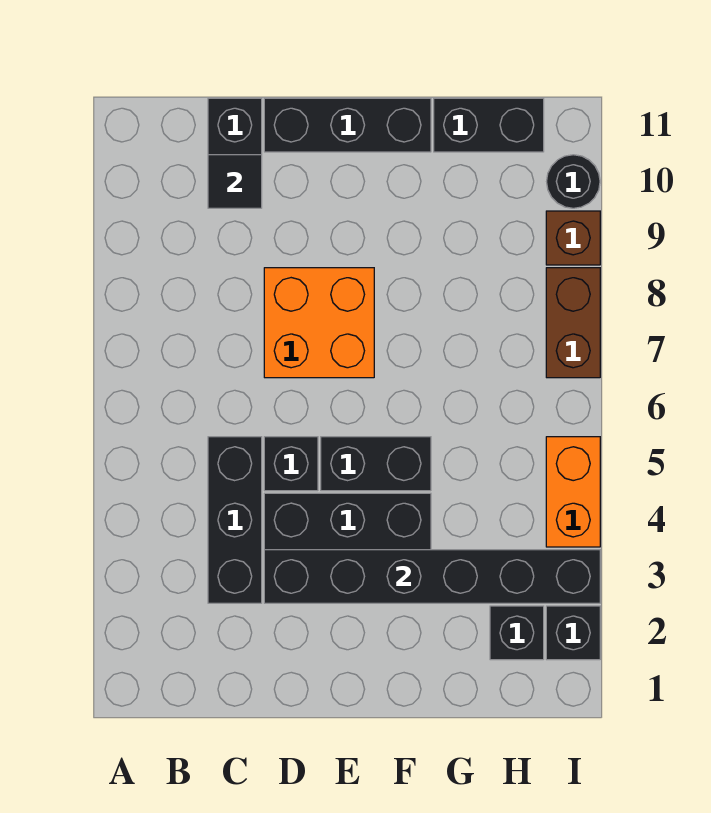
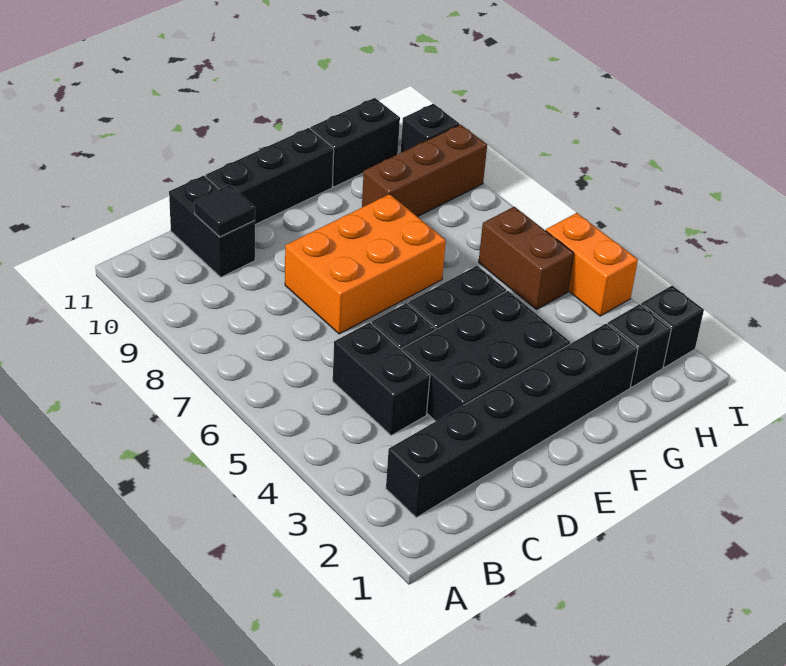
black brick C3:C5 level 1 -> black brick C4:C5 level 1
black brick D3:I3 level 2 -> black brick B2:G2 level 1
orange brick D7:E8 level 1 -> orange brick D7:F8 level 1
brown brick I7:I8 level 1 -> brown brick H5:H6 level 1
brown brick I9 level 1 -> brown brick G9:I9 level 1
black round brick I10 level 1 -> black brick I10 level 1

